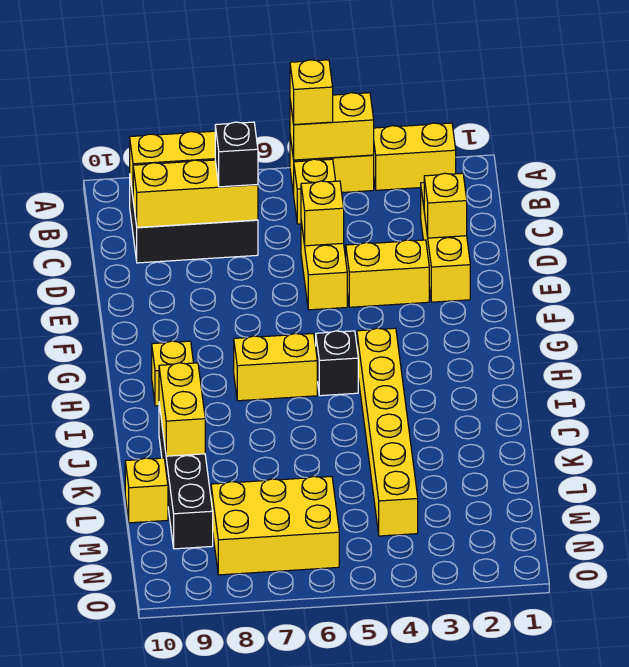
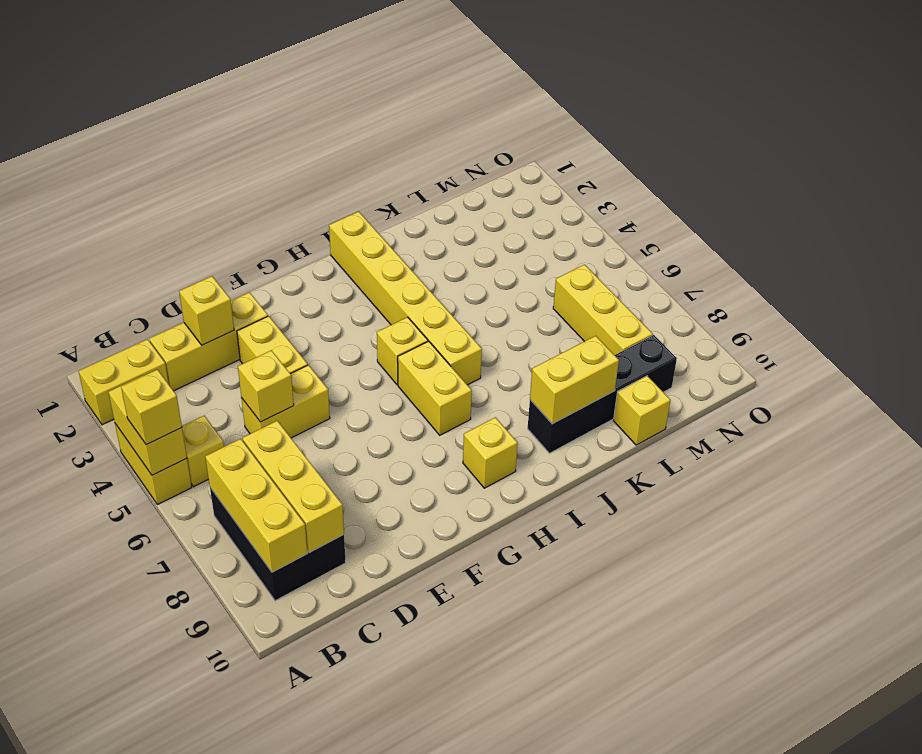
yellow brick A2:A3 level 1 -> yellow brick A2:B2 level 1
black brick C7 level 3 -> none
yellow brick H4:M4 level 1 -> yellow brick I1:I6 level 1
black brick H5 level 1 -> yellow brick H5 level 1
yellow brick M6:N8 level 1 -> yellow brick M6:M8 level 1

